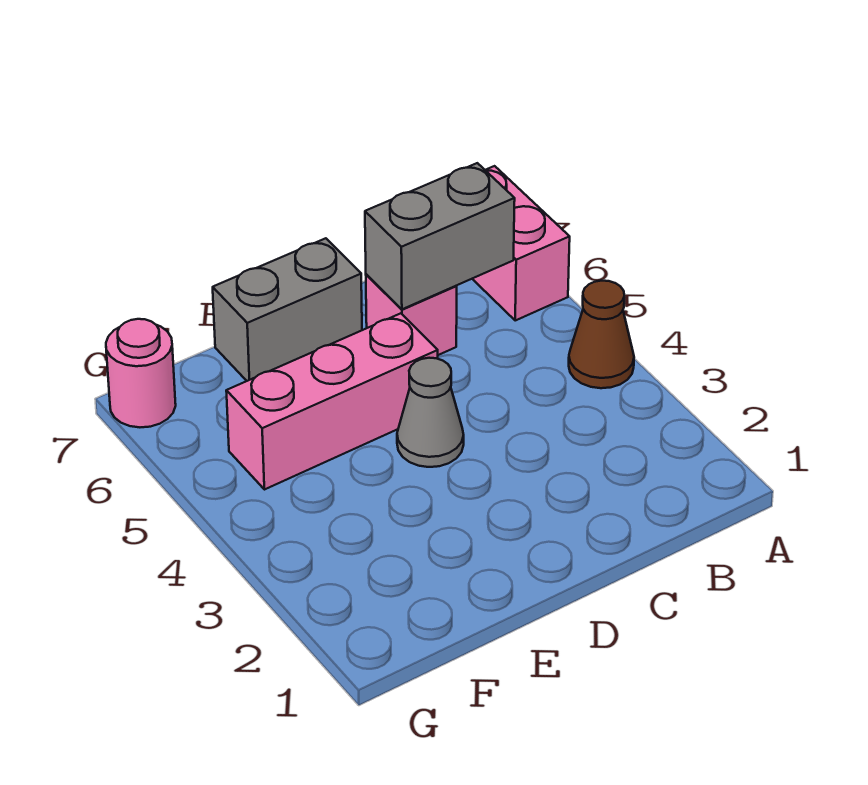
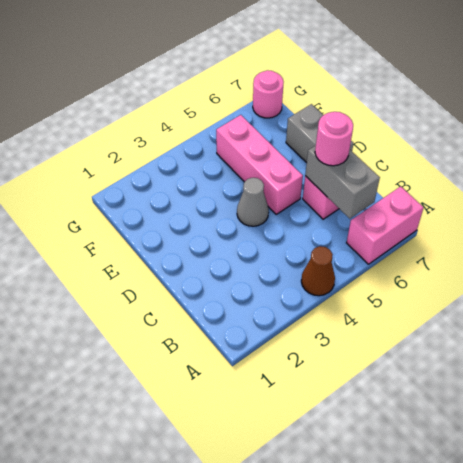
none -> pink round brick C6 level 3

